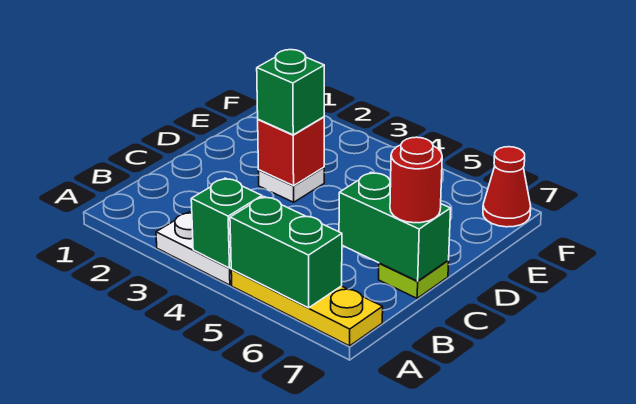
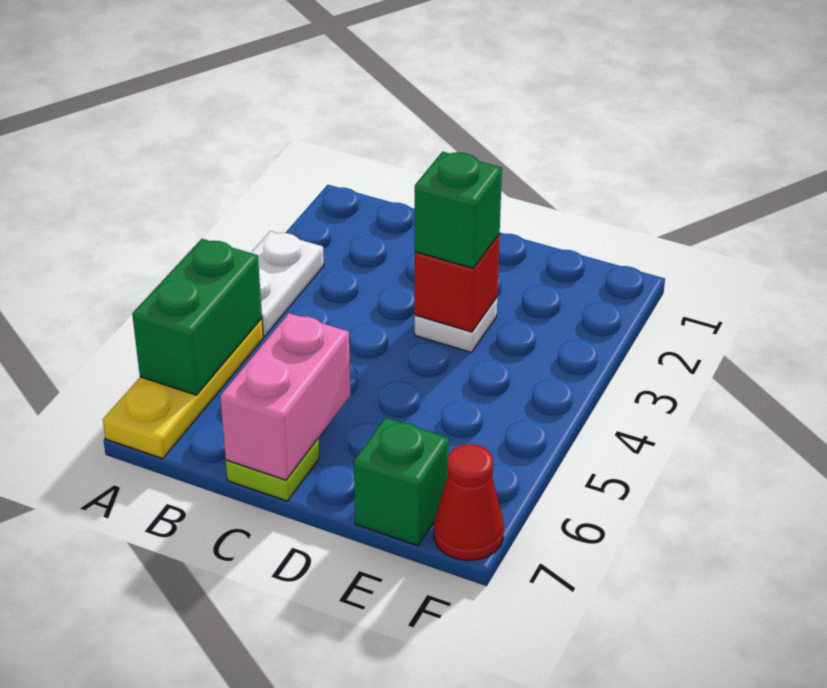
green brick A4 level 2 -> green brick E7 level 1
green brick C6:C7 level 2 -> pink brick C6:C7 level 2
red round brick C7 level 3 -> none

